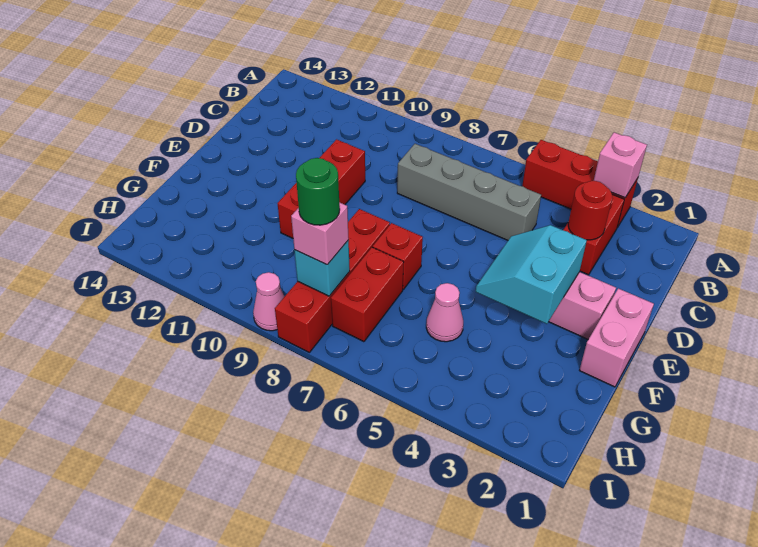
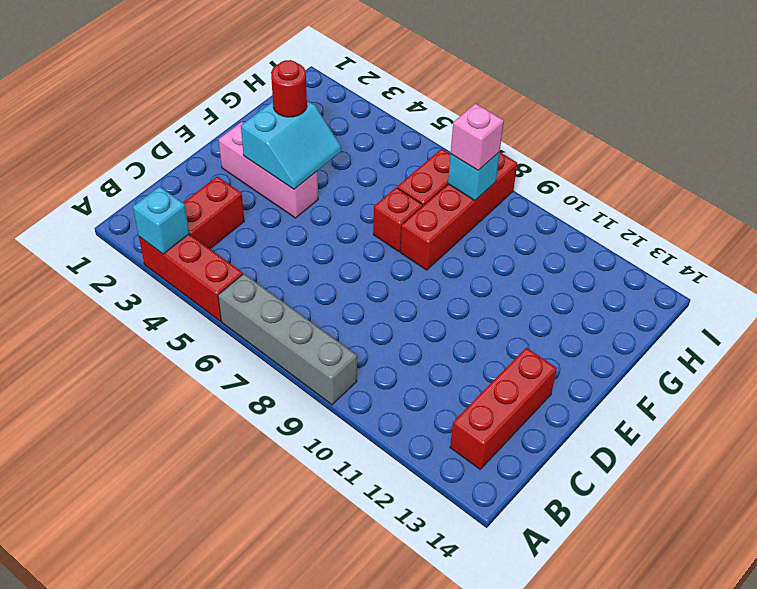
pink brick A3 level 2 -> cyan brick A3 level 2
red round brick C3 level 2 -> red round brick F3 level 3
grey brick C5:C8 level 1 -> grey brick A6:A9 level 1
red brick D10:F10 level 1 -> red brick B13:D13 level 1
pink brick E1:F1 level 1 -> none
pink cone G5 level 1 -> none
green round brick H8 level 4 -> none
pink cone I9 level 1 -> none

